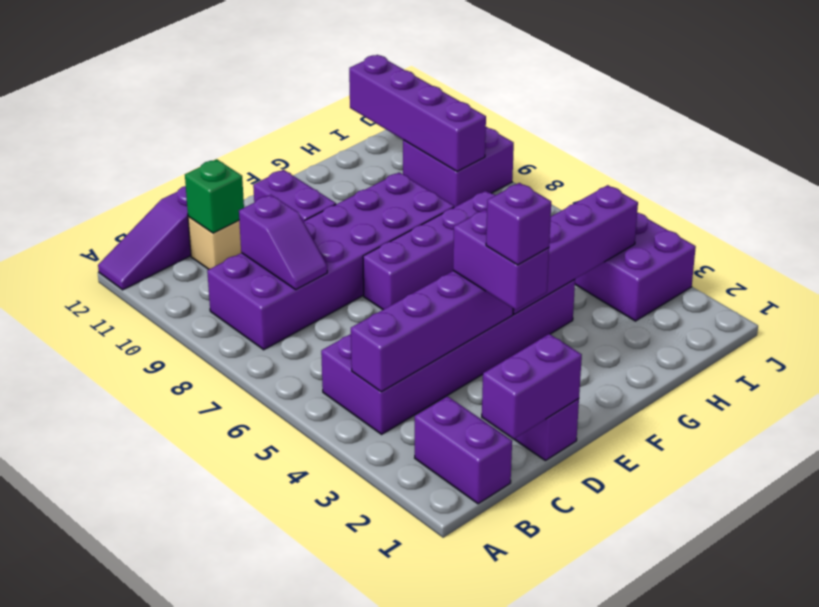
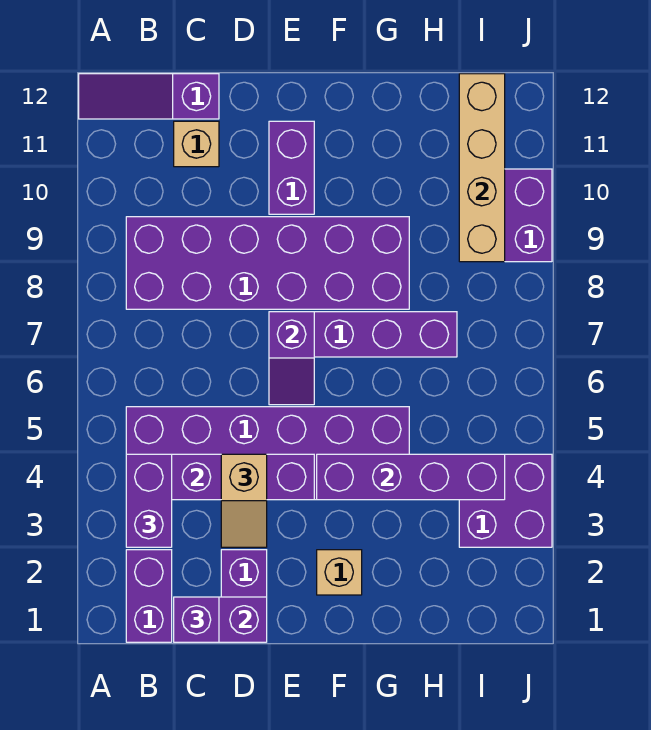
purple slope C8:C9 level 2 top 9 -> purple slope E6:E7 level 2 top 7
green brick C11 level 2 -> none
none -> tan slope D3:D4 level 3 top 4
purple brick E3:E4 level 3 -> purple brick B3:B4 level 3
purple brick E3 level 4 -> purple brick C1 level 3
none -> tan brick F2 level 1
purple brick I9:I12 level 2 -> tan brick I9:I12 level 2

